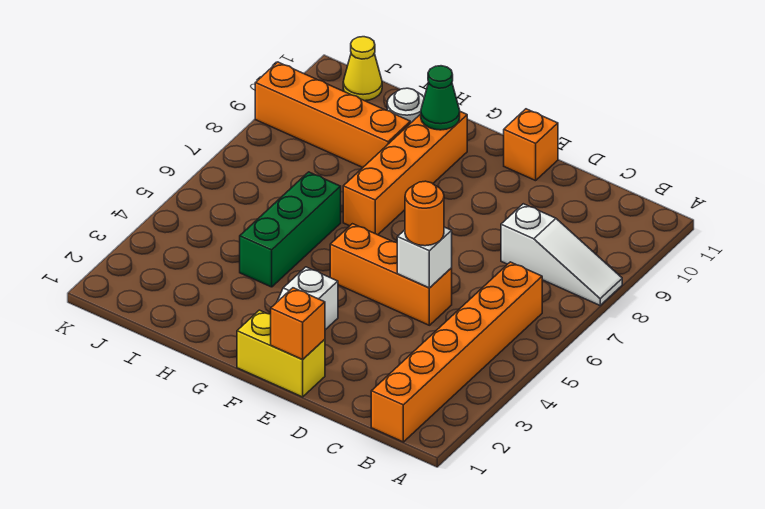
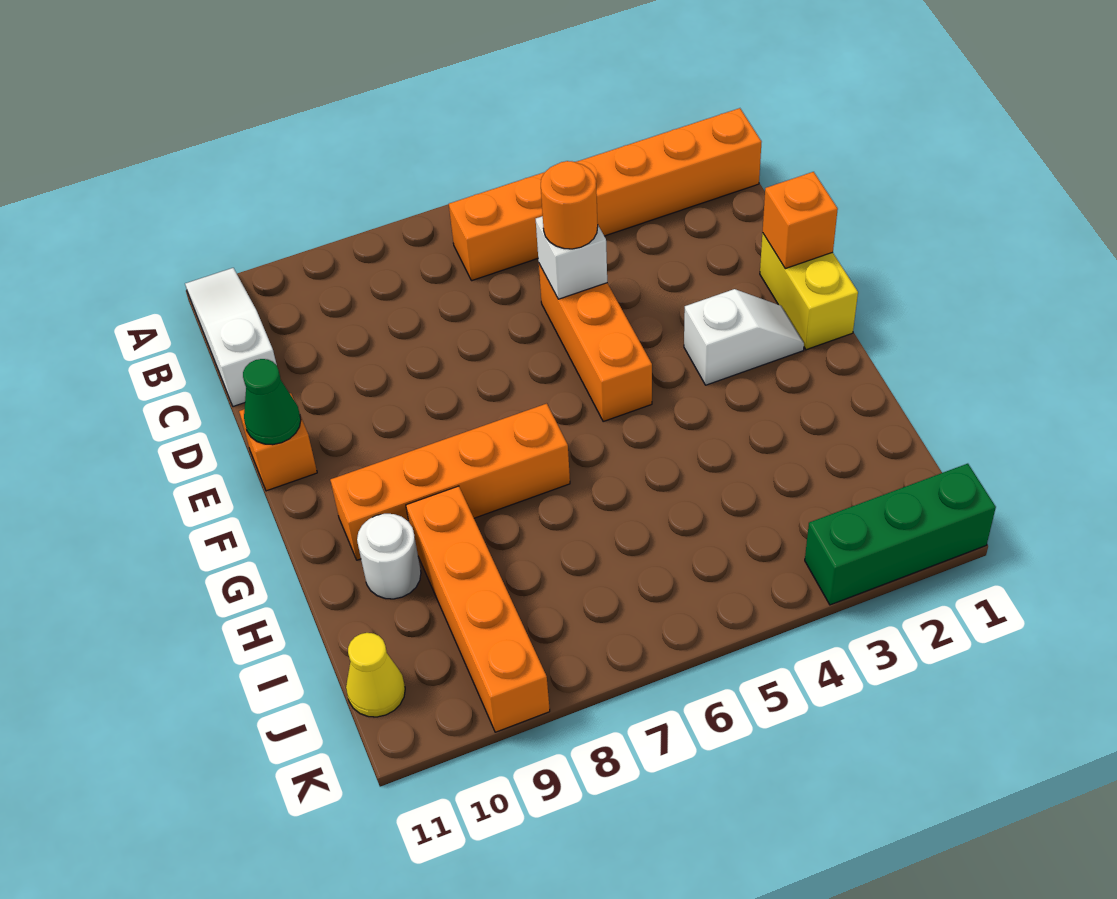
white slope A8:C8 level 1 top C -> white slope A11:C11 level 1 top C
green cone G10 level 2 -> green cone E11 level 2
green brick H4:H6 level 1 -> green brick K1:K3 level 1

